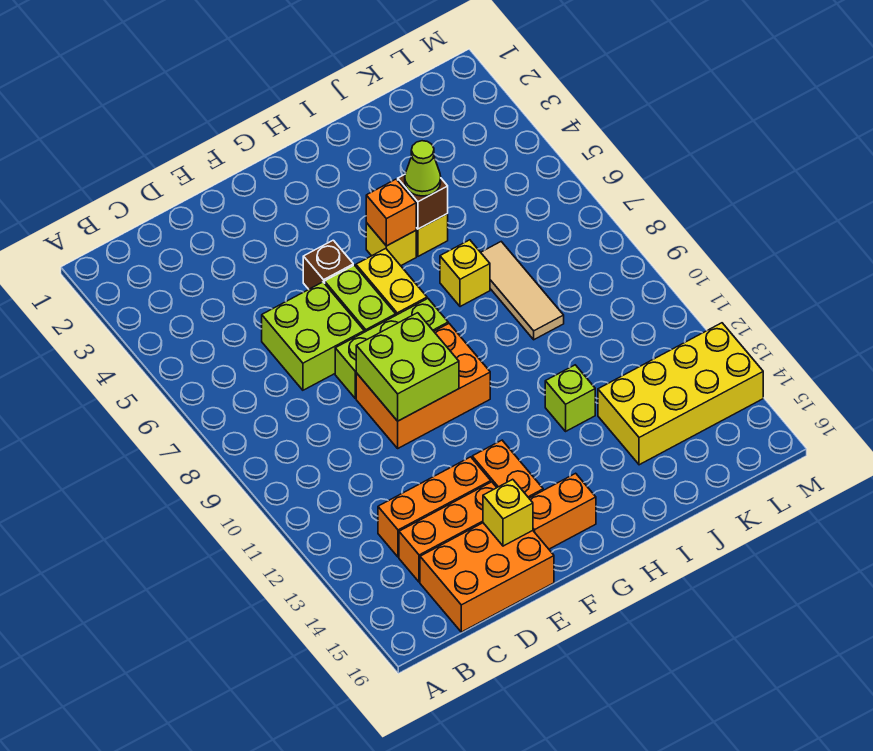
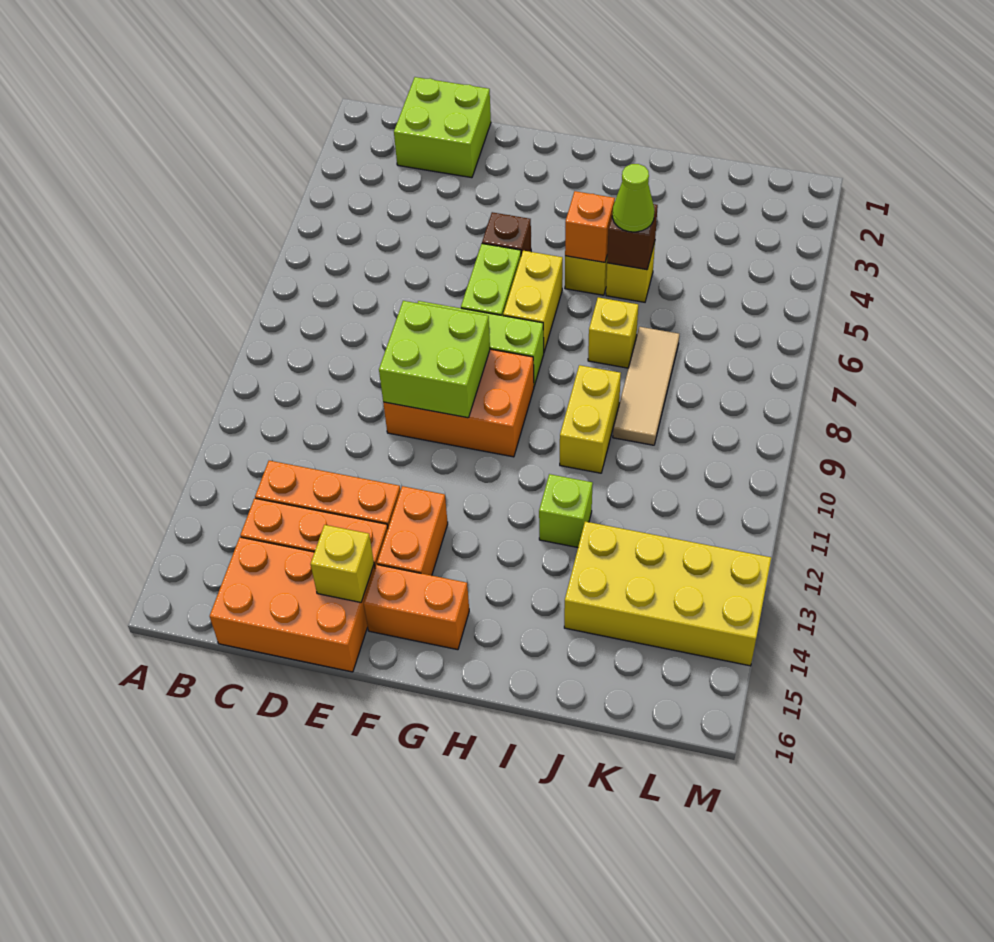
lime brick D6:E7 level 1 -> lime brick C1:D2 level 1
none -> yellow brick I9:I10 level 1

